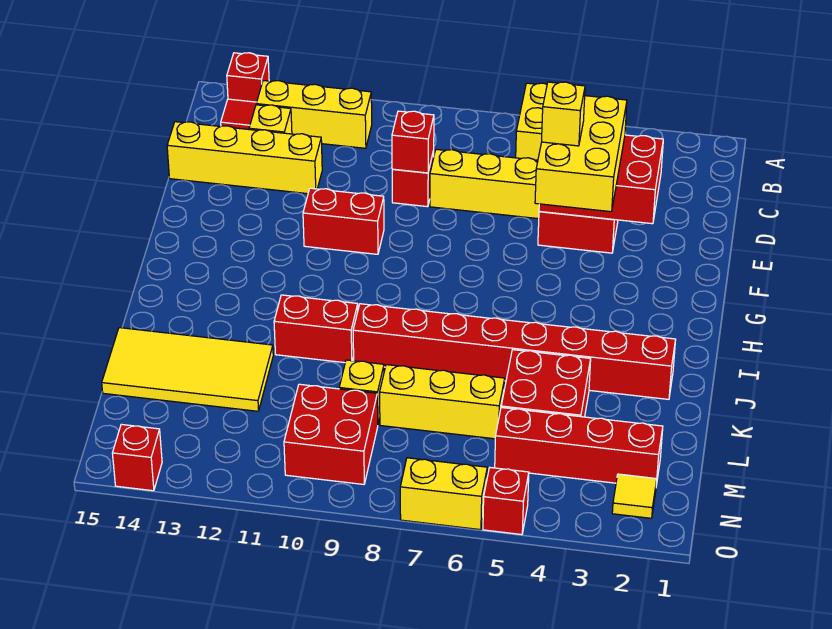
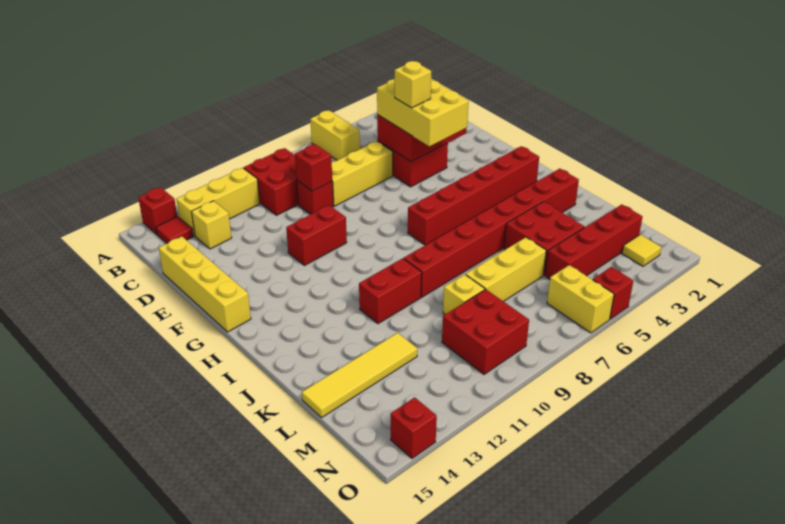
none -> red brick B9:C10 level 1
yellow brick D12:D15 level 1 -> yellow brick D15:G15 level 1
none -> red brick H2:H7 level 1
yellow tile K12:L15 level 1 -> yellow tile L12:L15 level 1
yellow brick O6:O7 level 1 -> yellow brick N6:O6 level 1

